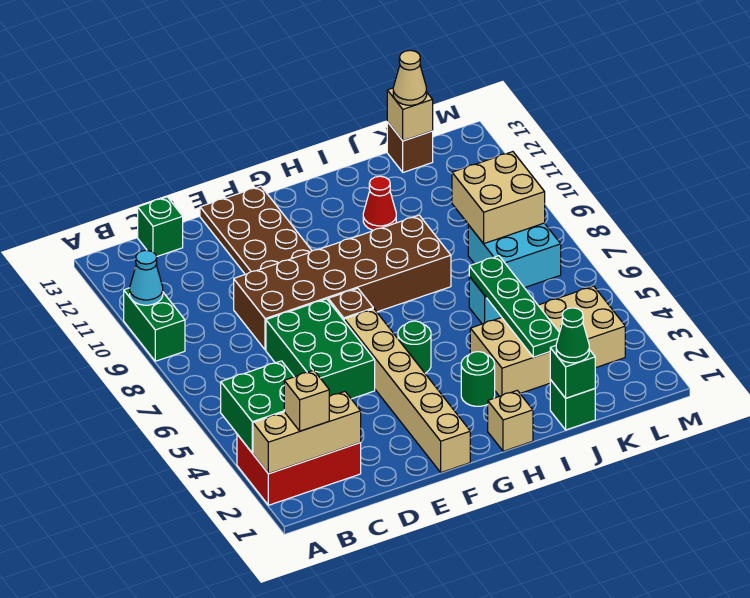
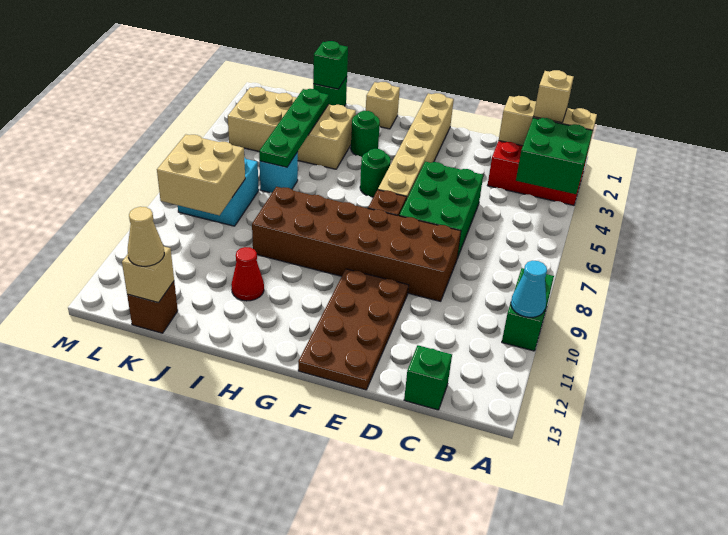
green cone J1 level 3 -> none

